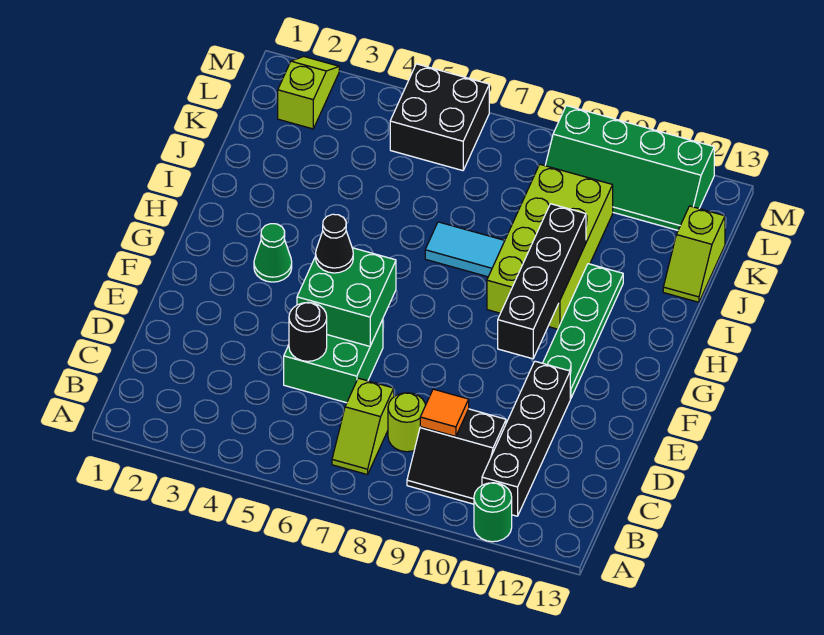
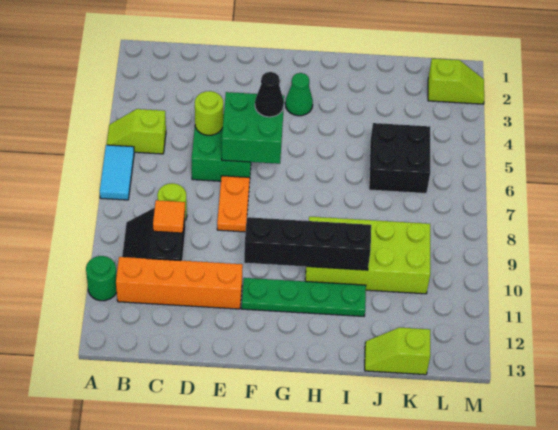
lime slope B7:C7 level 1 top C -> lime slope A5:B5 level 1 top B
black brick B11:E11 level 1 -> orange brick B11:E11 level 1
black round brick D5 level 2 -> lime round brick D5 level 2
none -> orange plate E7:E8 level 1
cyan tile I7:I8 level 1 -> cyan tile A6:A7 level 1
black brick L5:M6 level 1 -> black brick J5:K6 level 1
green slope L9:M12 level 1 top M -> none

